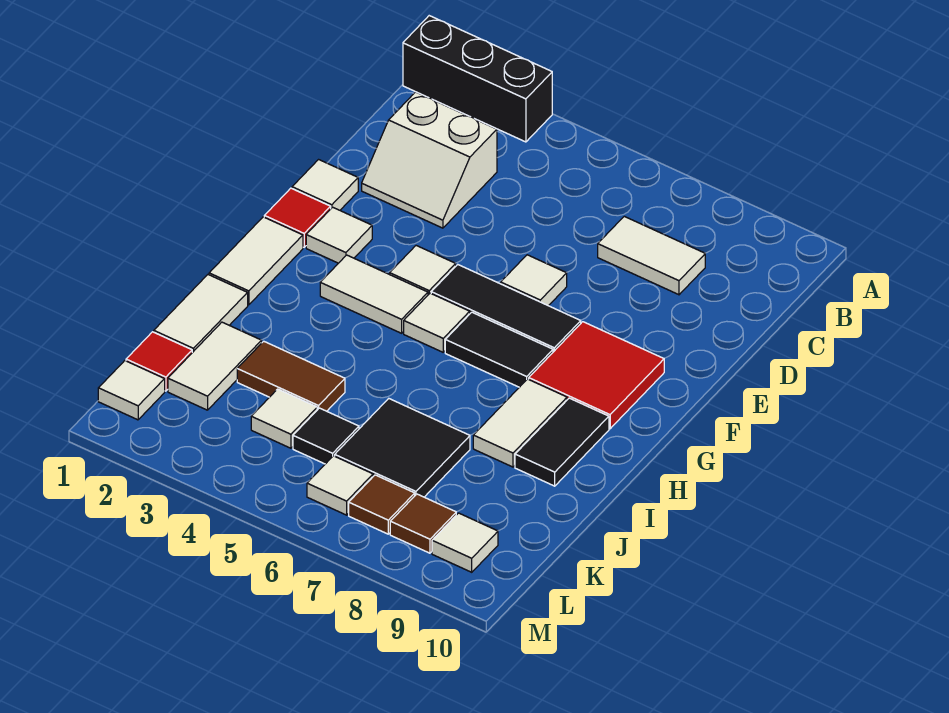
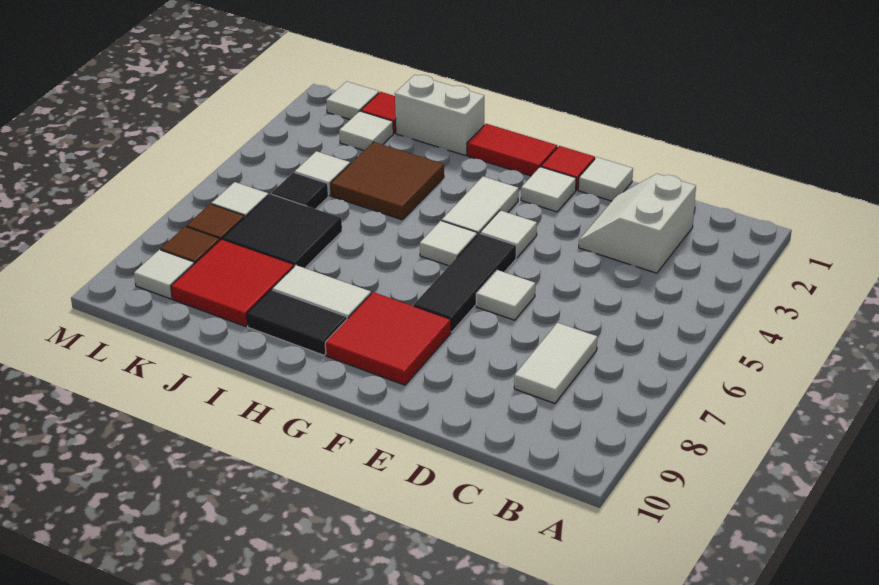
black brick A1:A3 level 1 -> none
white tile G1:H1 level 1 -> red tile G1:H1 level 1
black tile G6:G7 level 1 -> none
white tile I1:J1 level 1 -> white brick I1:J1 level 1
white tile J2:K2 level 1 -> white tile K2 level 1
brown tile J3:J4 level 1 -> brown tile I3:J4 level 1
none -> red tile J8:K9 level 1

